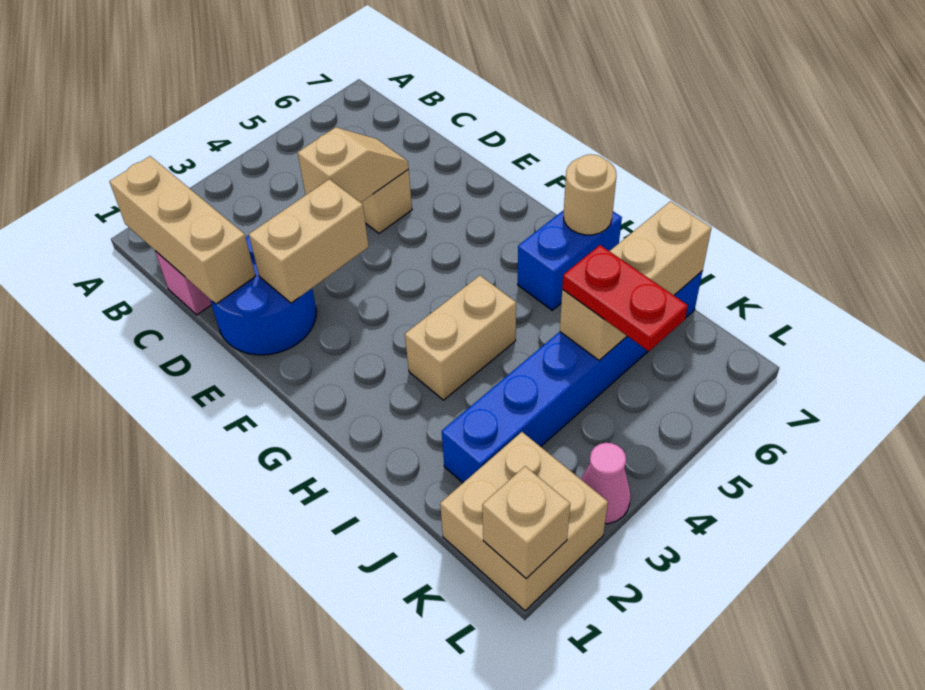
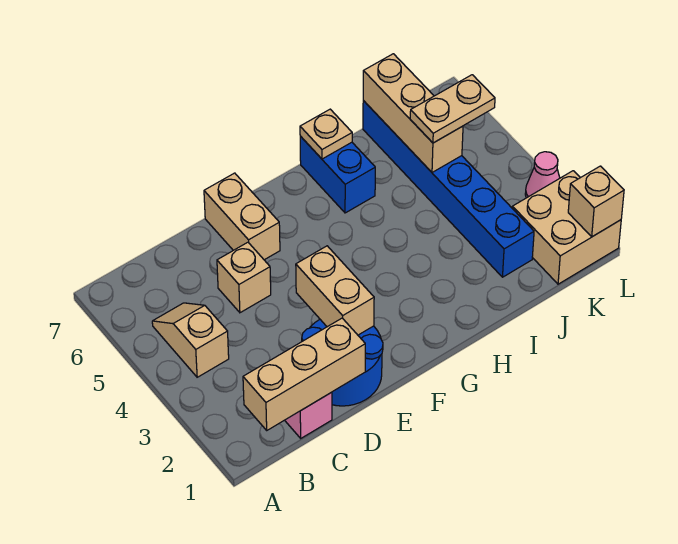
tan slope D4:D5 level 2 top 4 -> tan slope B4:B5 level 1 top 4
tan brick H3:H4 level 1 -> tan brick E6:E7 level 1
tan round brick H7 level 2 -> tan plate H7 level 2
red plate J5:K5 level 3 -> tan plate J5:K5 level 3

